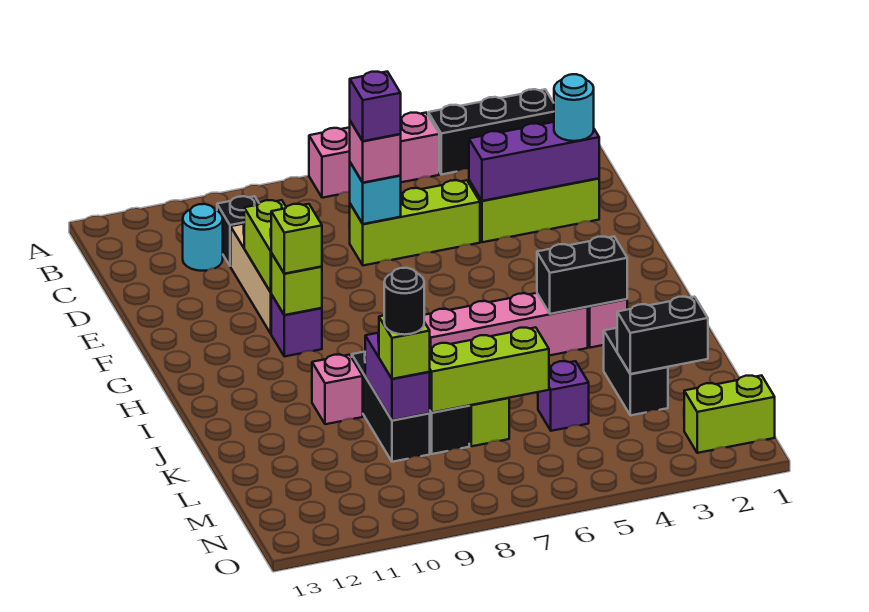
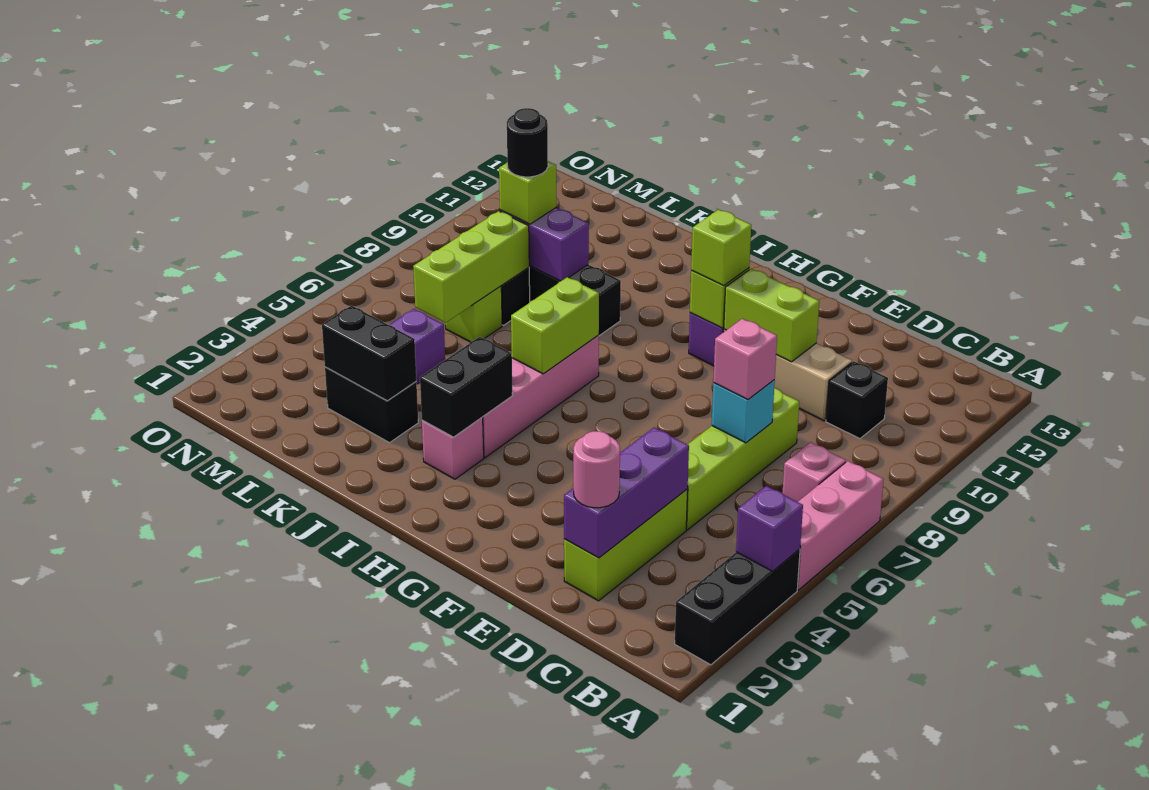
cyan round brick C11 level 1 -> none
cyan round brick D2 level 3 -> pink round brick D2 level 3
lime brick D5:D7 level 1 -> lime brick D5:D8 level 1
purple brick D7 level 4 -> purple brick A4 level 2
pink brick J10 level 1 -> pink brick B7 level 1
black brick L2:L3 level 2 -> black brick K3:L3 level 2
lime brick N1:N2 level 1 -> lime brick I6:I7 level 2

